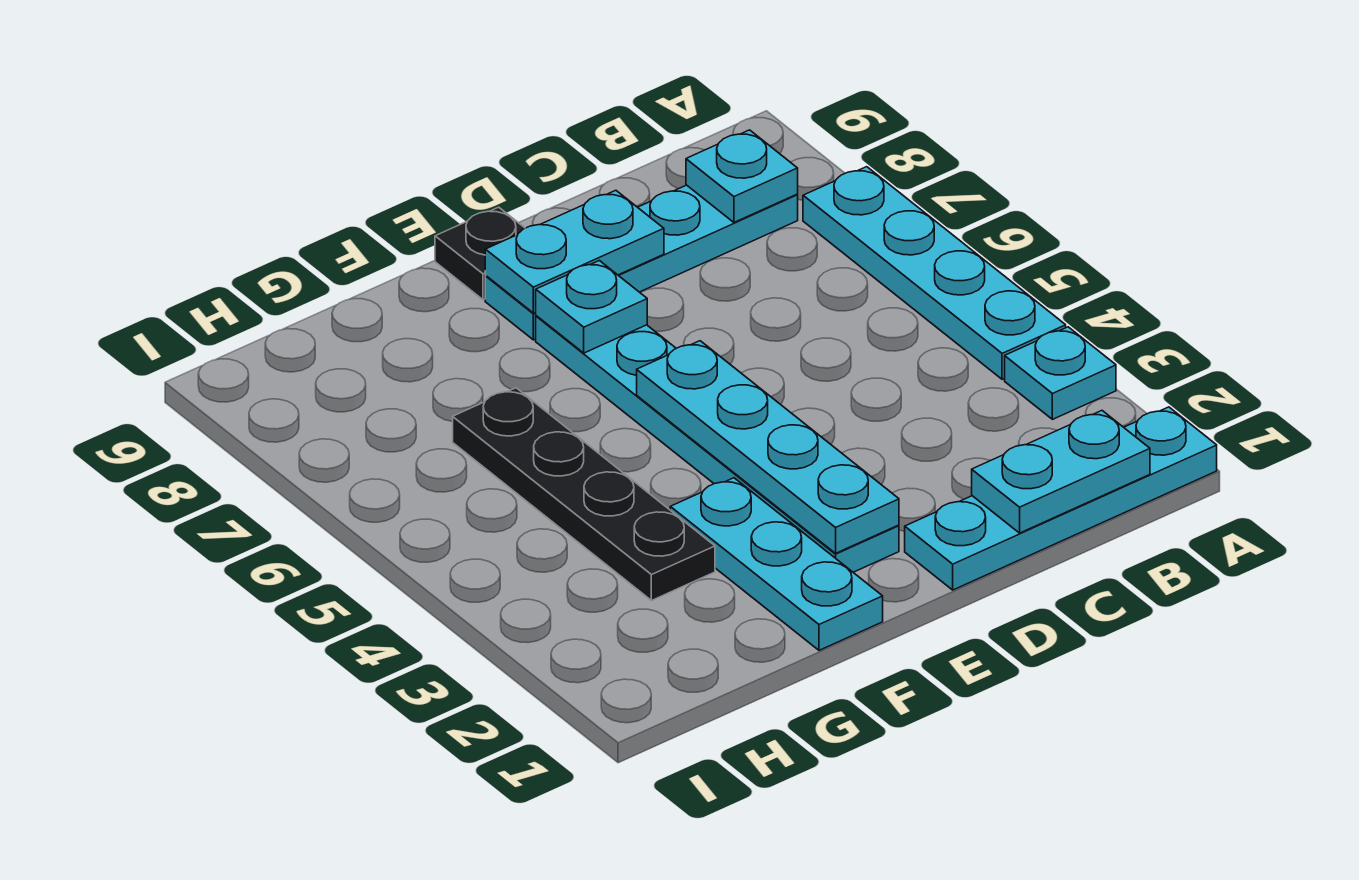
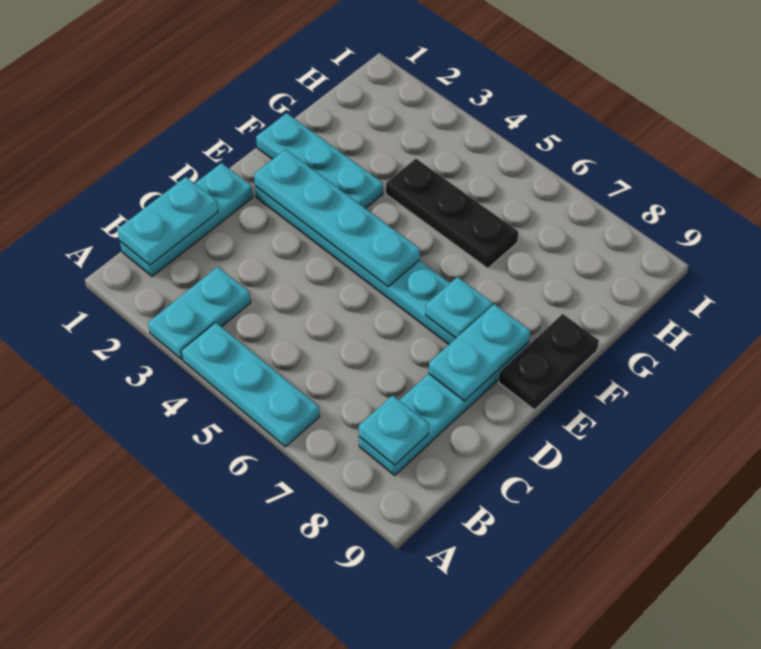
cyan plate A1:D1 level 1 -> cyan plate B1:D1 level 1
cyan plate A3 level 1 -> cyan plate A3:B3 level 1
cyan plate A4:A7 level 1 -> cyan plate A4:A6 level 1
black plate E9 level 1 -> black plate E9:F9 level 1
black plate G3:G6 level 1 -> black plate G4:G6 level 1

